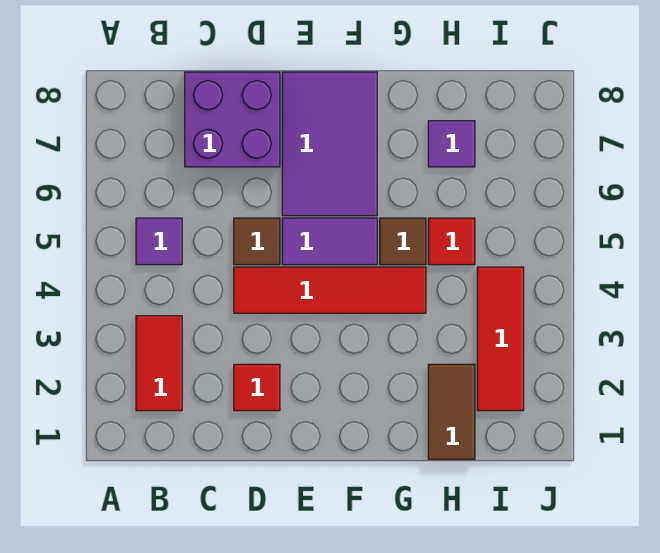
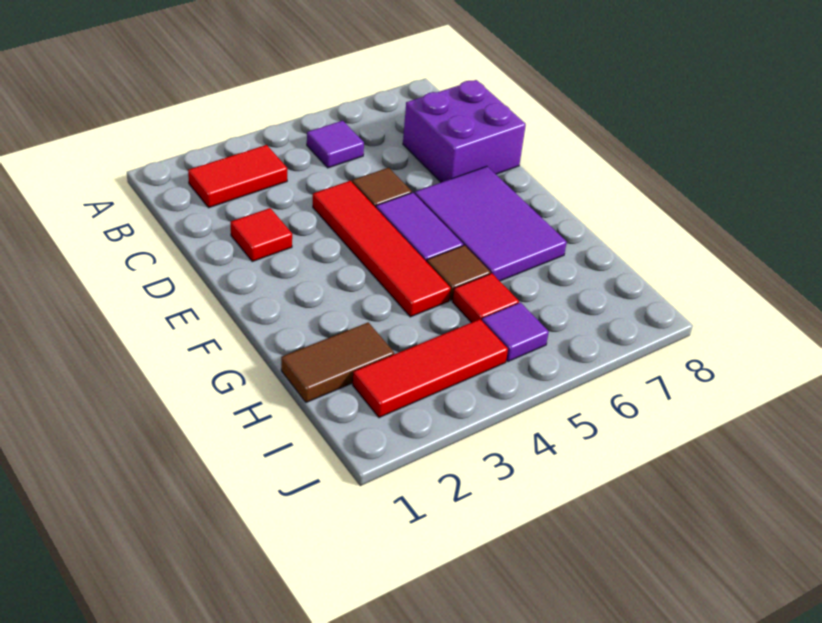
purple tile E6:F8 level 1 -> purple tile E6:G7 level 1
purple tile H7 level 1 -> purple tile I5 level 1

